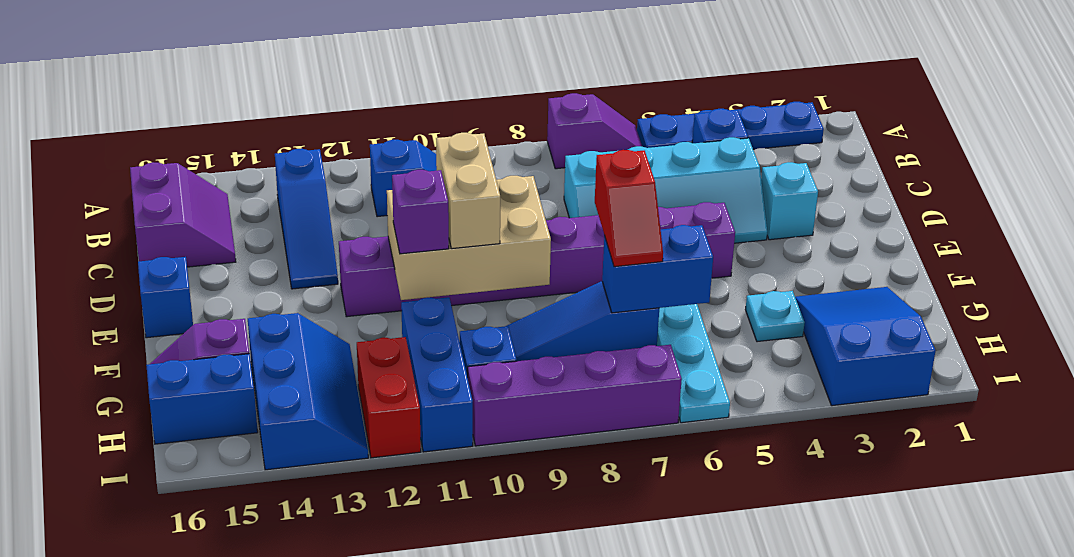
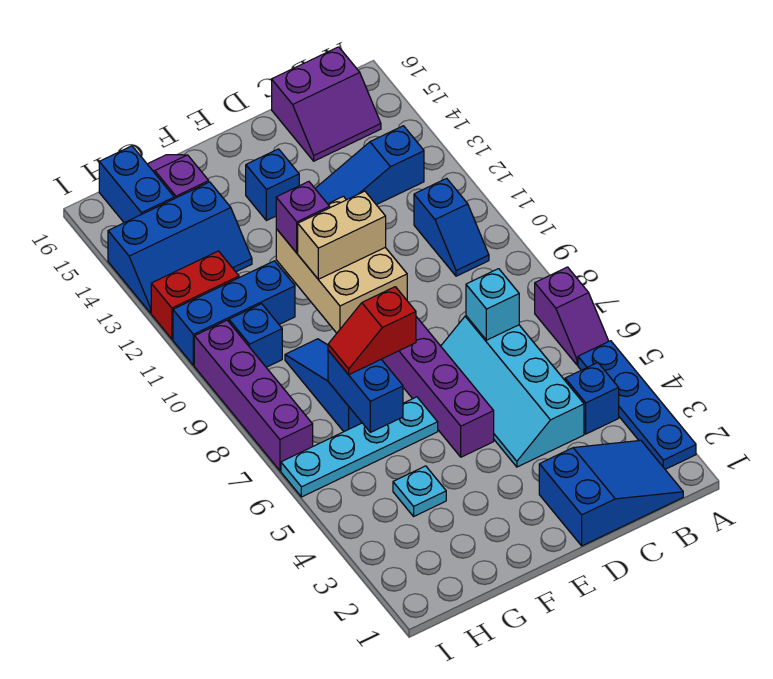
cyan brick D3 level 1 -> cyan brick C7 level 2
blue brick E16 level 1 -> blue brick E14 level 1
blue slope G2:I3 level 1 top I -> blue slope B1:D2 level 1 top D

